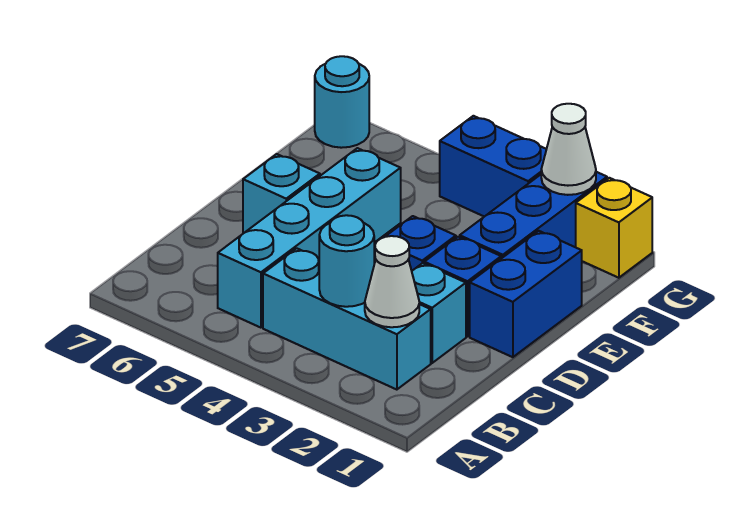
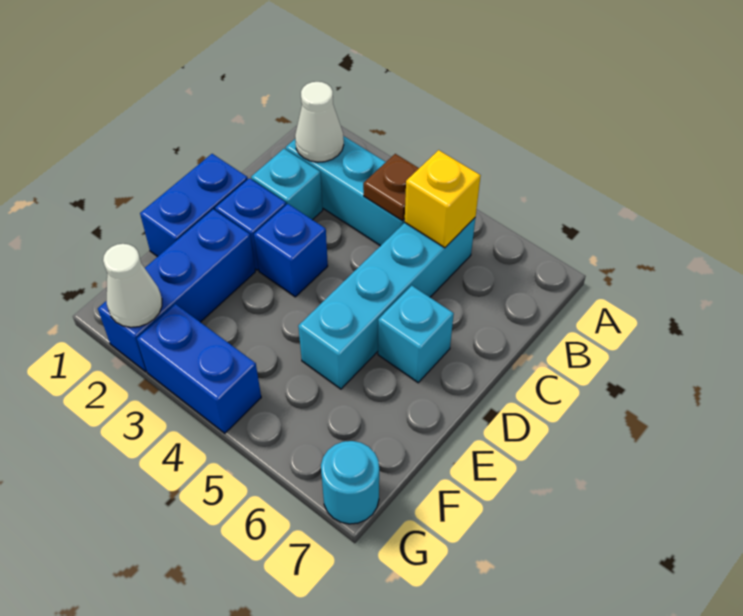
cyan round brick B3 level 2 -> none
none -> brown plate B4 level 2
yellow brick G1 level 1 -> yellow brick B5 level 2

